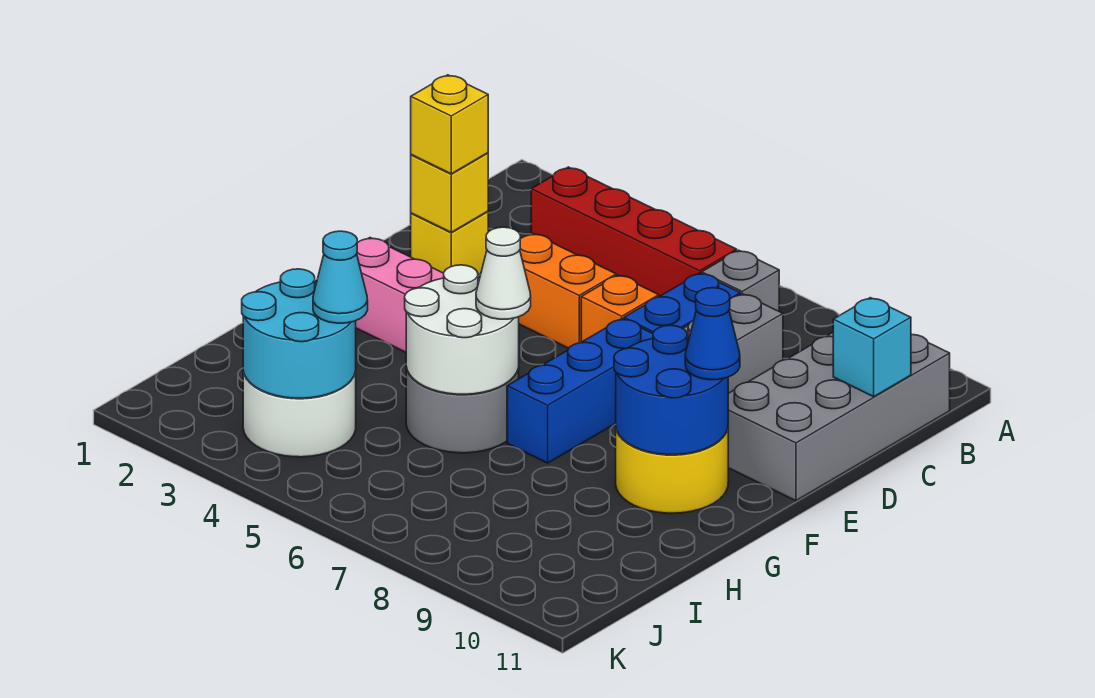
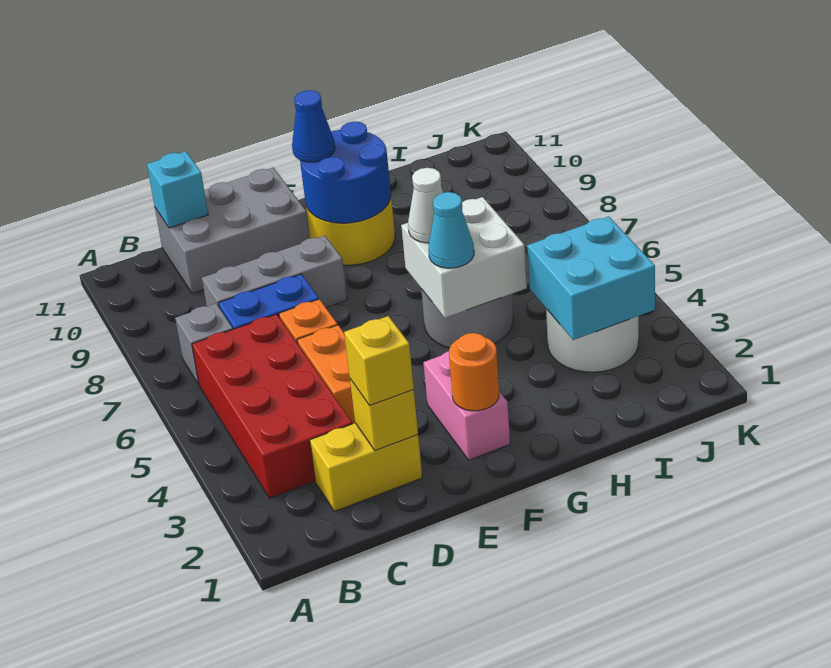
red brick B3:B6 level 1 -> red brick B3:C6 level 1
grey brick B10:E11 level 1 -> grey brick C10:E11 level 1
yellow brick D2 level 1 -> yellow brick C2:D2 level 1
blue brick E7:G7 level 1 -> none
none -> orange round brick F2 level 2
white round brick G5:H6 level 2 -> white brick G5:H6 level 2
cyan round brick I3:J4 level 2 -> cyan brick I3:J4 level 2
cyan cone I4 level 3 -> cyan cone G5 level 3

